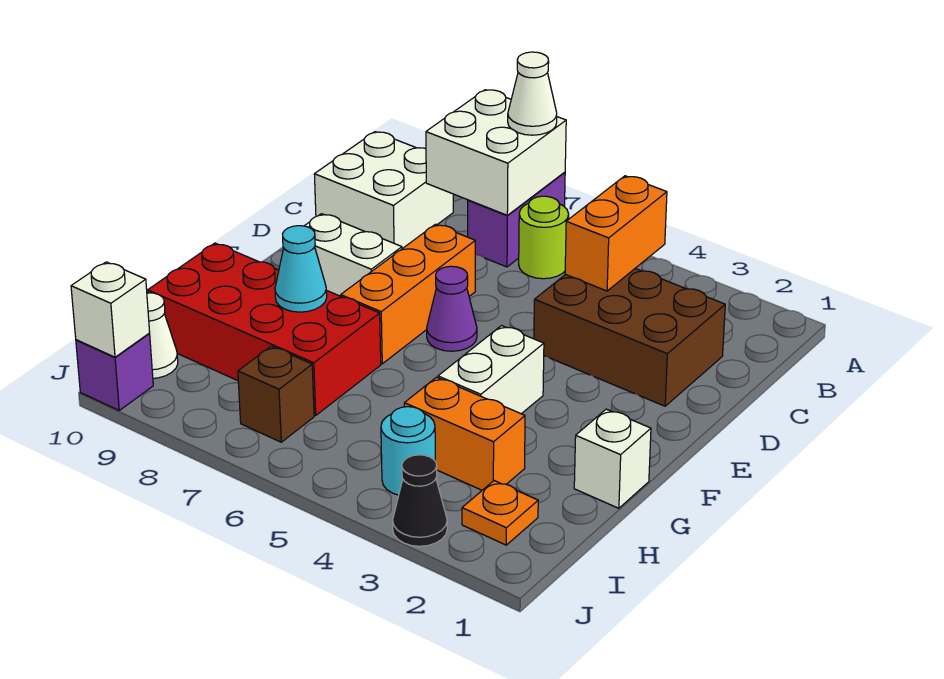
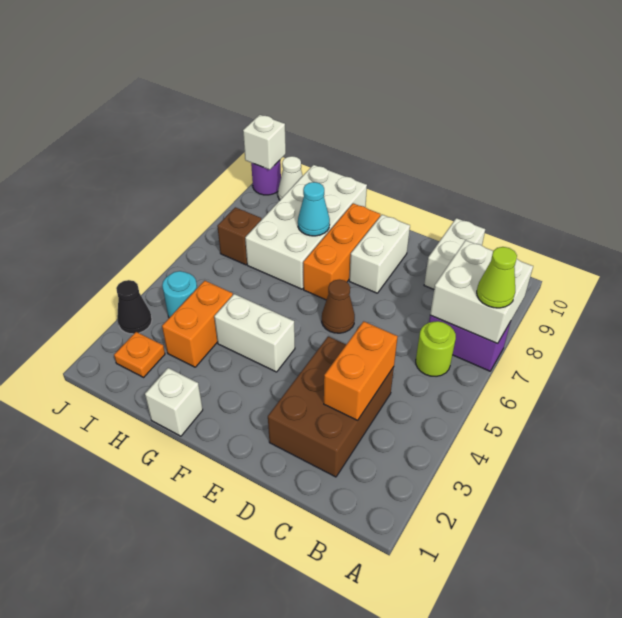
white cone A7 level 3 -> lime cone A7 level 3
orange brick B4:C4 level 2 -> orange brick C3:C4 level 2
white brick B9:C10 level 1 -> white brick C9:C10 level 1
orange brick D7:F7 level 1 -> orange brick F7:F9 level 1
purple cone E6 level 1 -> brown cone E6 level 1
red brick G7:H10 level 1 -> white brick G7:H10 level 1
purple brick J10 level 1 -> purple round brick J10 level 1

